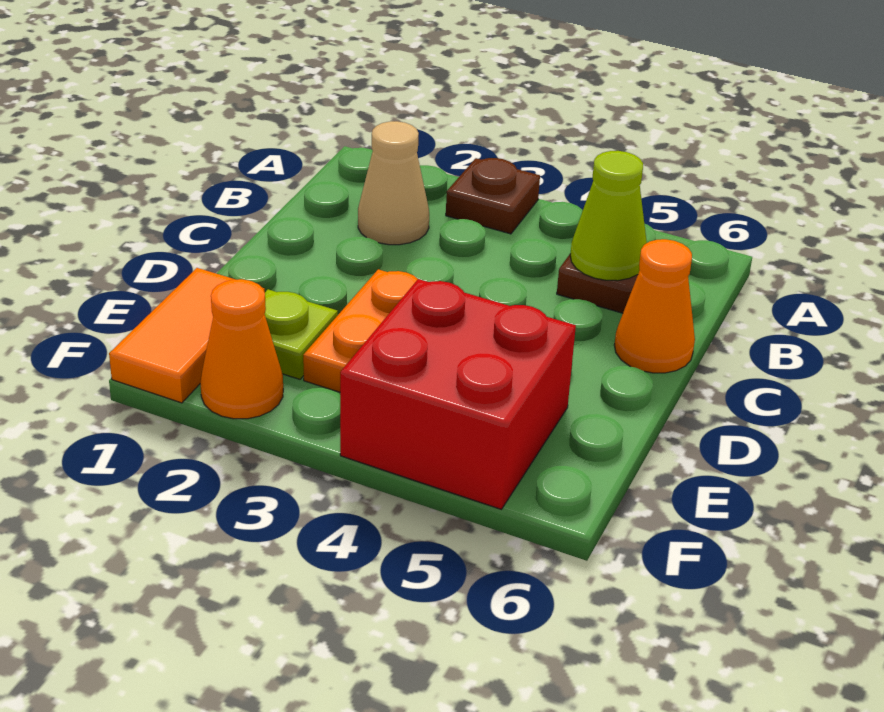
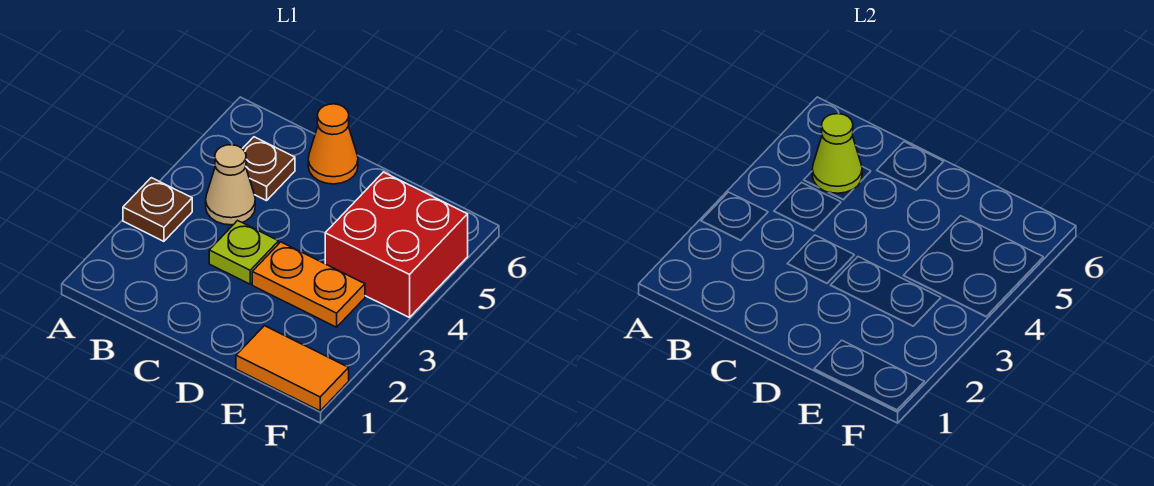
tan cone B2 level 1 -> tan cone B4 level 1
lime plate E2 level 1 -> lime plate C3 level 1
orange cone F2 level 1 -> none

